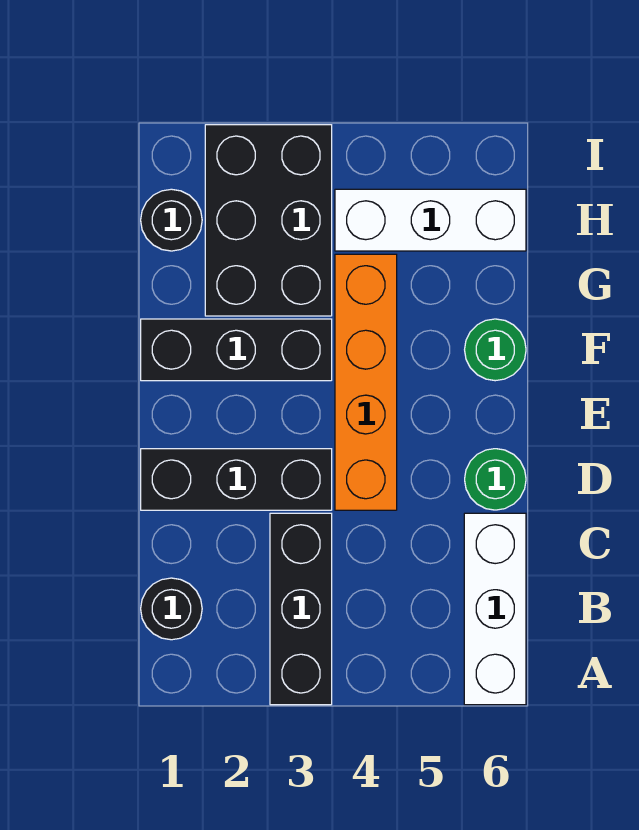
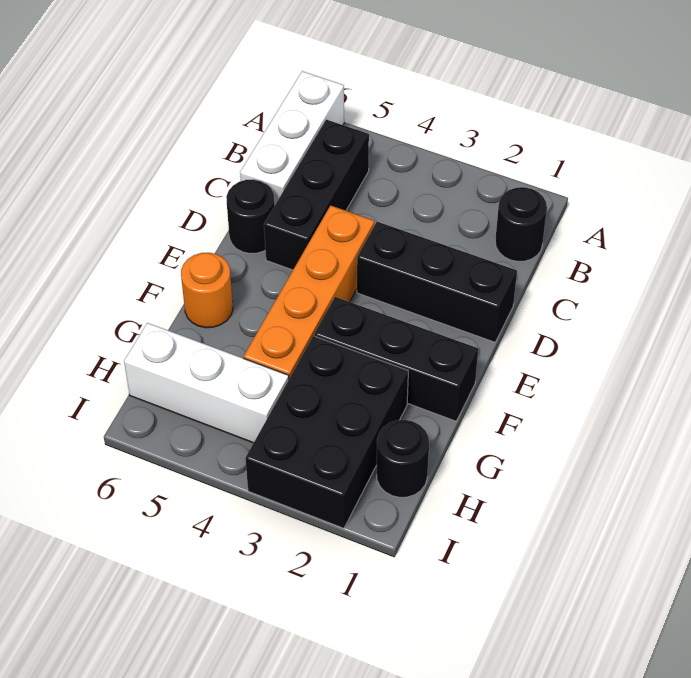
black brick A3:C3 level 1 -> black brick B5:D5 level 1
green round brick D6 level 1 -> black round brick D6 level 1
green round brick F6 level 1 -> orange round brick F6 level 1

